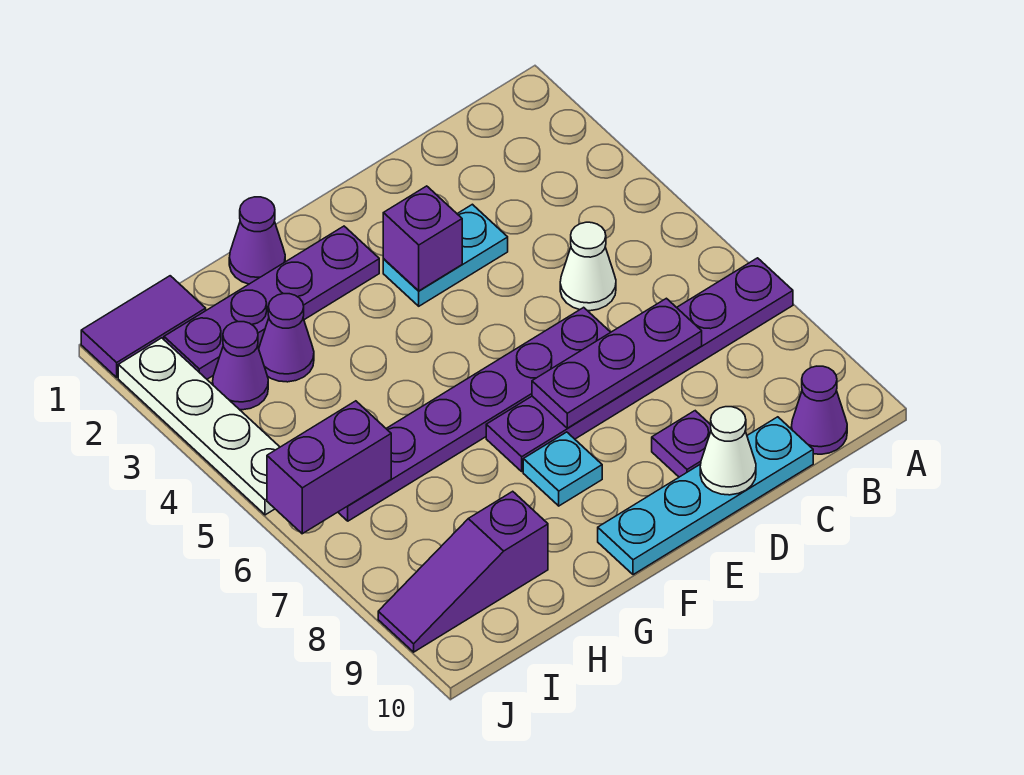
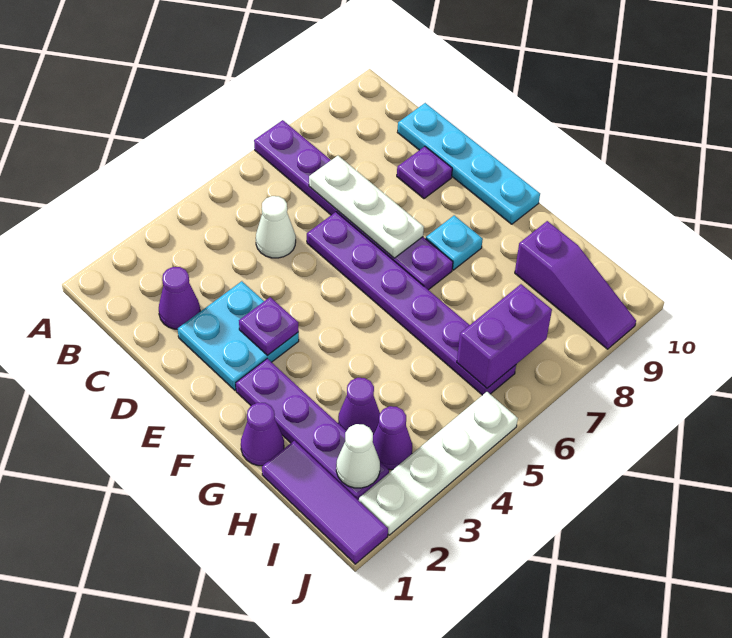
purple cone B10 level 1 -> purple cone C2 level 1
purple plate C7:E7 level 2 -> white plate C7:E7 level 2
cyan plate D3:E3 level 1 -> cyan plate D2:E3 level 1
white cone D10 level 2 -> white cone I2 level 2
purple brick E3 level 2 -> purple plate E3 level 2
purple tile I1:J1 level 1 -> purple tile H1:J1 level 1
purple brick I6:J6 level 2 -> purple brick I6:I7 level 2

